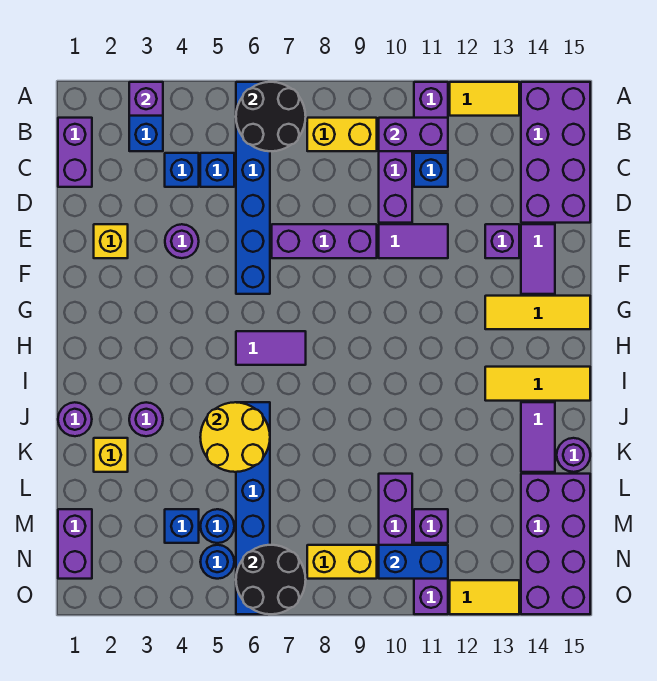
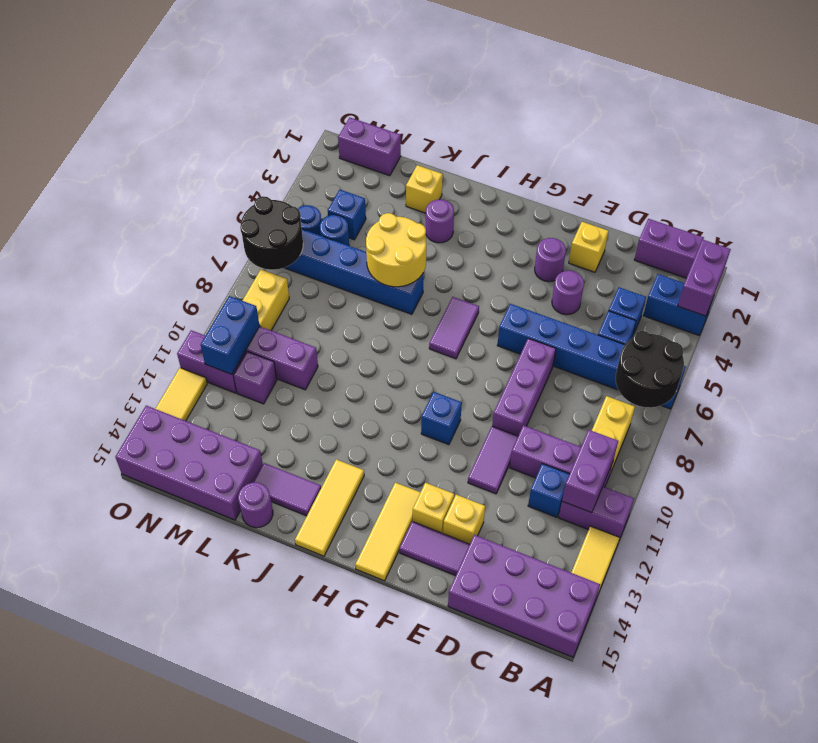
purple brick A3 level 2 -> purple brick A2:A3 level 2
purple brick E13 level 1 -> yellow brick E13 level 1
none -> yellow brick F13 level 1
none -> blue brick G10 level 1
purple round brick J1 level 1 -> purple round brick F3 level 1

